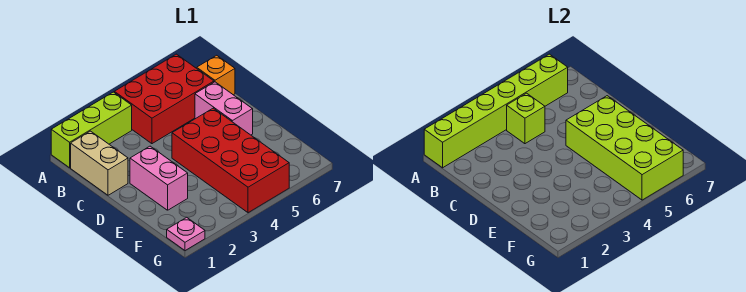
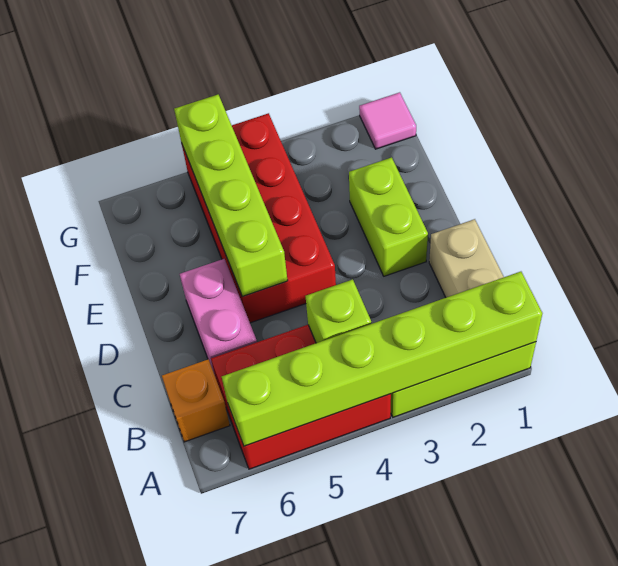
pink brick D2:E2 level 1 -> lime brick D2:E2 level 1
lime brick D5:G6 level 2 -> lime brick D5:G5 level 2
pink plate G1 level 1 -> pink tile G1 level 1

